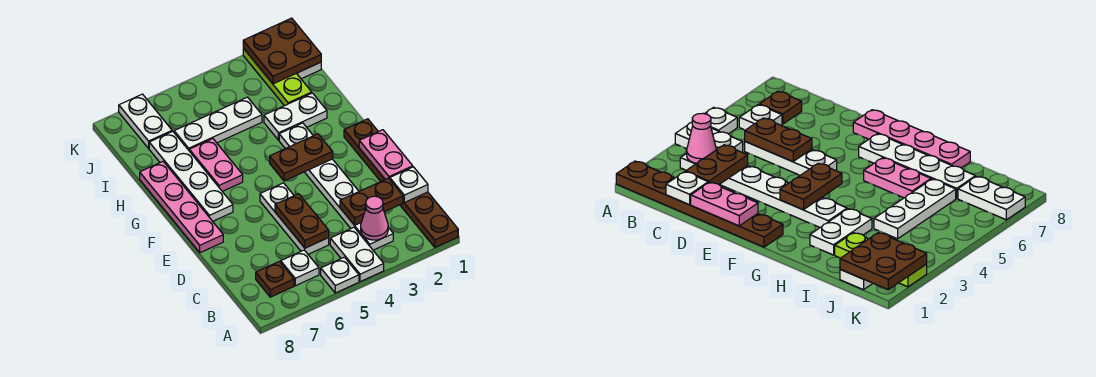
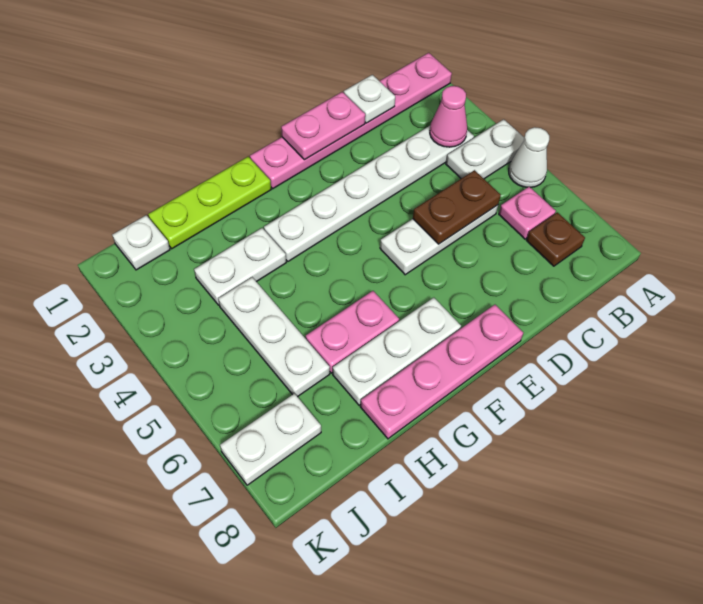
brown plate A1:F1 level 1 -> pink plate A1:F1 level 1
white plate A5 level 1 -> white cone A5 level 1
white plate B6 level 1 -> pink plate B6 level 1
brown plate C2:C3 level 2 -> none
brown plate F3:F4 level 2 -> none
white plate F7:I7 level 1 -> white plate F7:H7 level 1
white plate H2:H3 level 1 -> white plate H3:I3 level 1
lime plate I2:K2 level 1 -> lime plate G1:I1 level 1
brown plate J1:K2 level 2 -> none

